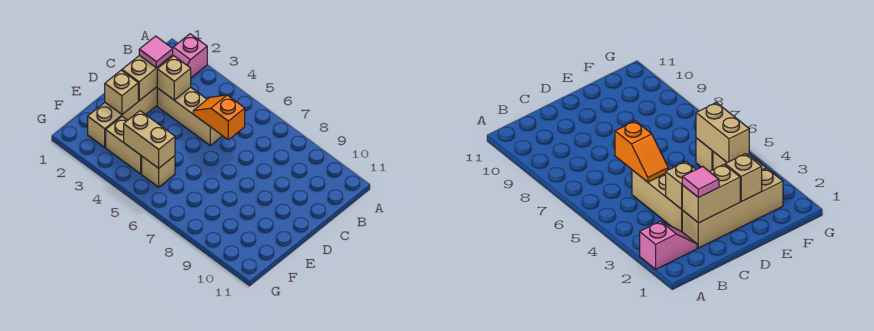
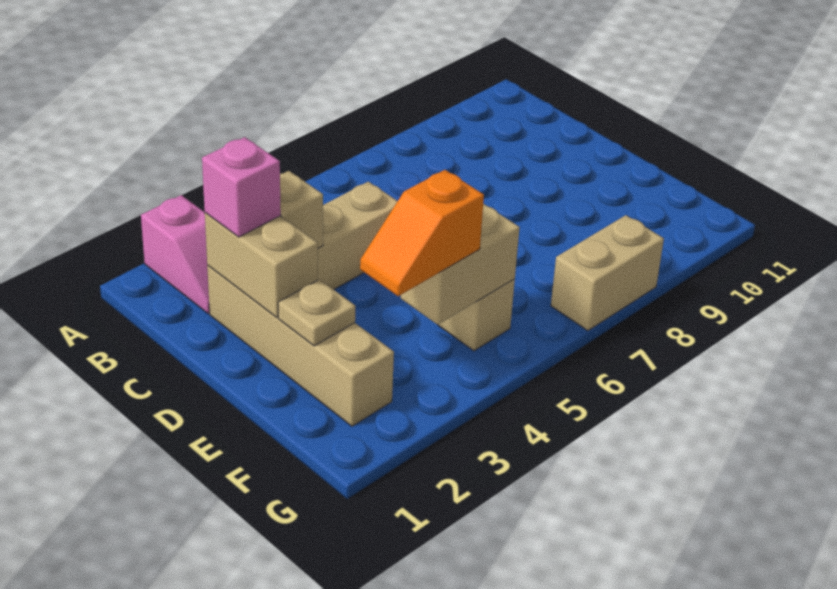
pink tile C2 level 3 -> pink brick C2 level 3
orange slope C5:C6 level 2 top 6 -> orange slope F3:F4 level 3 top 4
tan brick E2 level 2 -> tan plate E2 level 2
tan brick F3:F4 level 1 -> tan brick G7:G8 level 1

